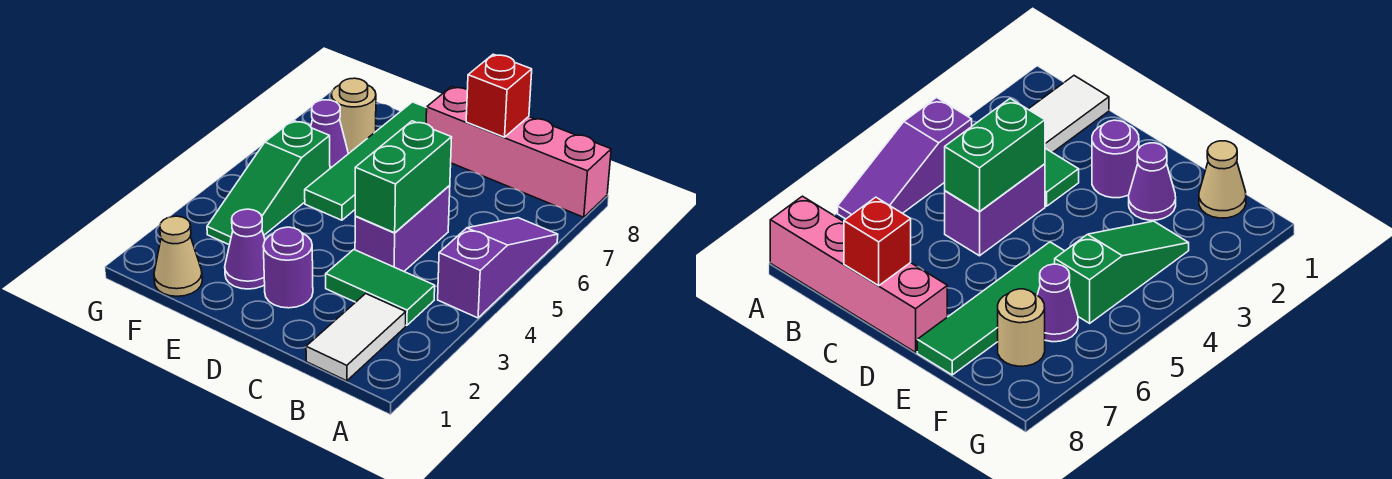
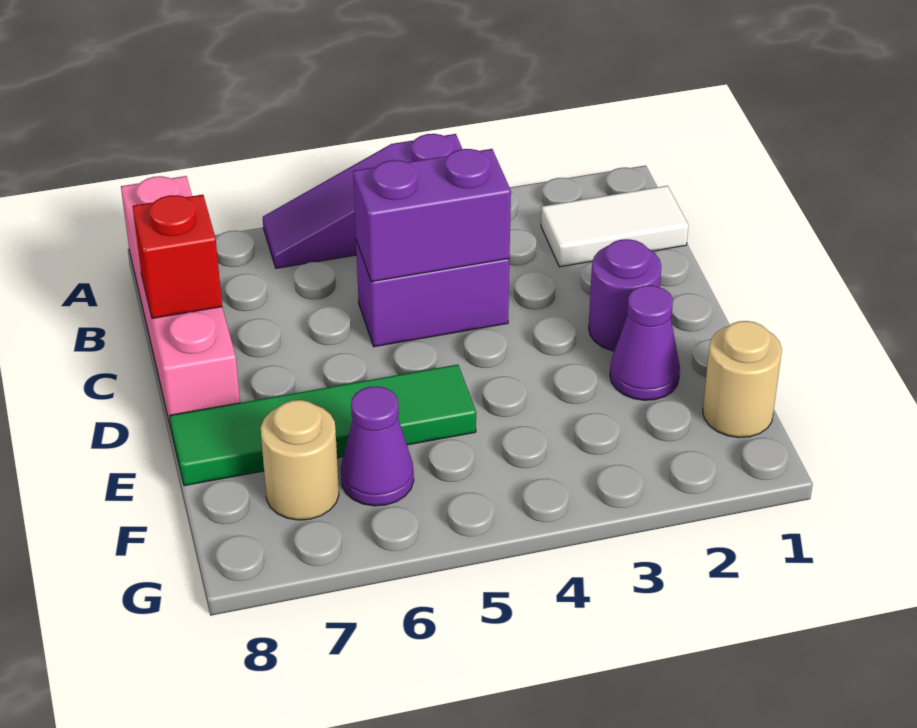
green tile B3:C3 level 1 -> none
green brick C4:C5 level 2 -> purple brick C4:C5 level 2
tan cone F1 level 1 -> tan round brick F1 level 1
green slope F3:F5 level 1 top 5 -> none

